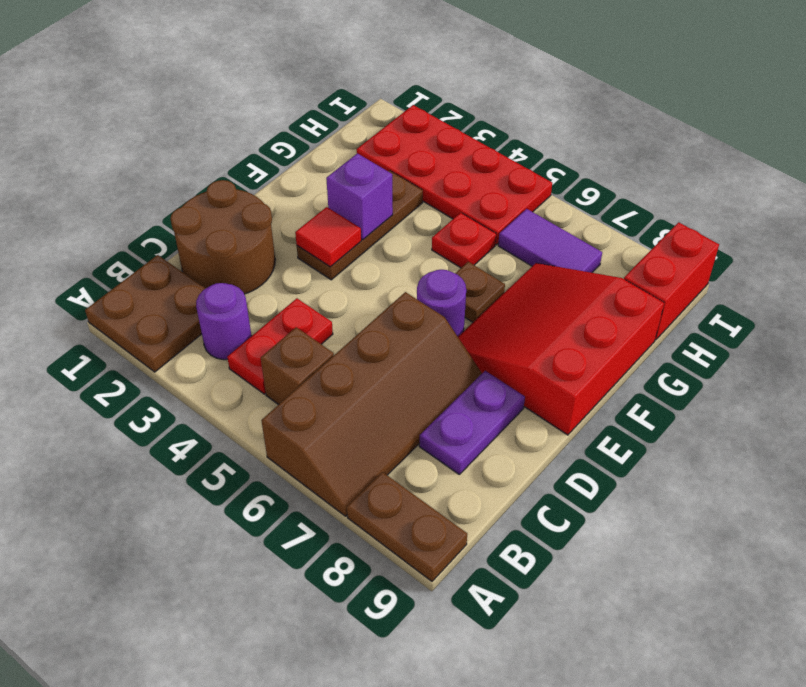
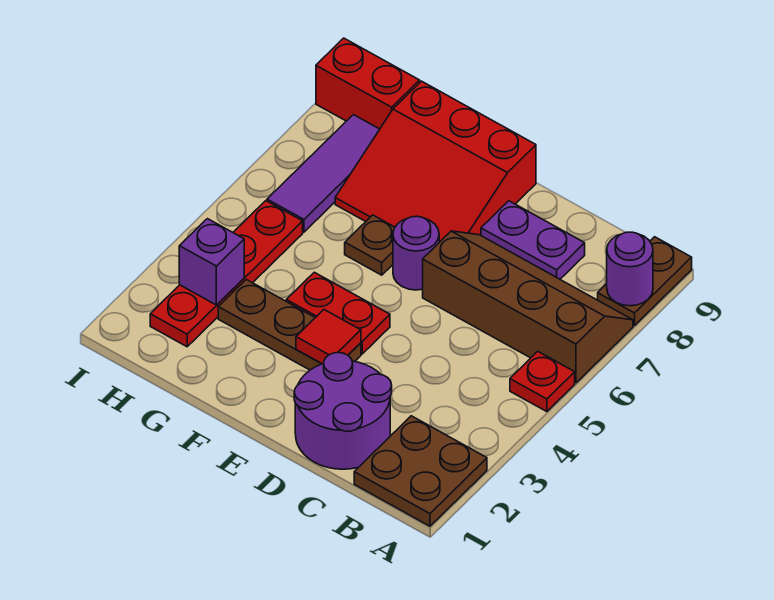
purple round brick B3 level 1 -> purple round brick A8 level 2
red plate B4:C4 level 1 -> red plate E4:F4 level 1
brown brick B5 level 1 -> none
brown round brick C1:D2 level 1 -> purple round brick C1:D2 level 1
purple brick F3 level 2 -> purple brick H3 level 2
red plate G5 level 1 -> red plate A5 level 1
red plate H2:I5 level 1 -> red plate H2:H5 level 1
purple tile H6:H7 level 1 -> purple tile H6:H8 level 1

